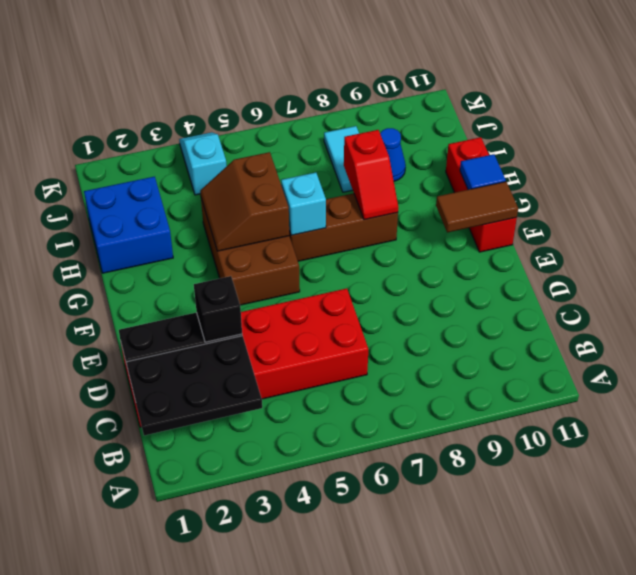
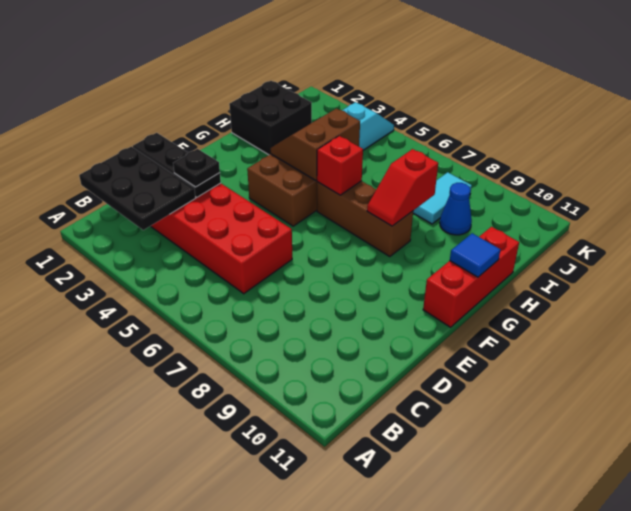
black brick D3 level 3 -> black plate D3 level 3
brown tile F10:F11 level 2 -> none
cyan brick G6 level 2 -> red brick G6 level 2
blue brick H1:I2 level 1 -> black brick H1:I2 level 1

